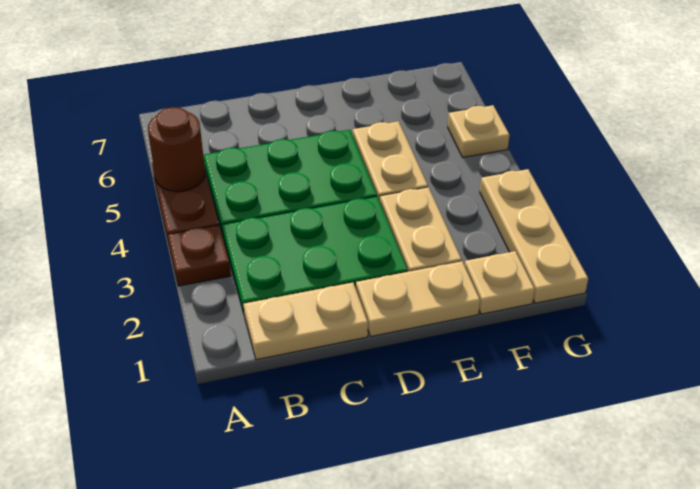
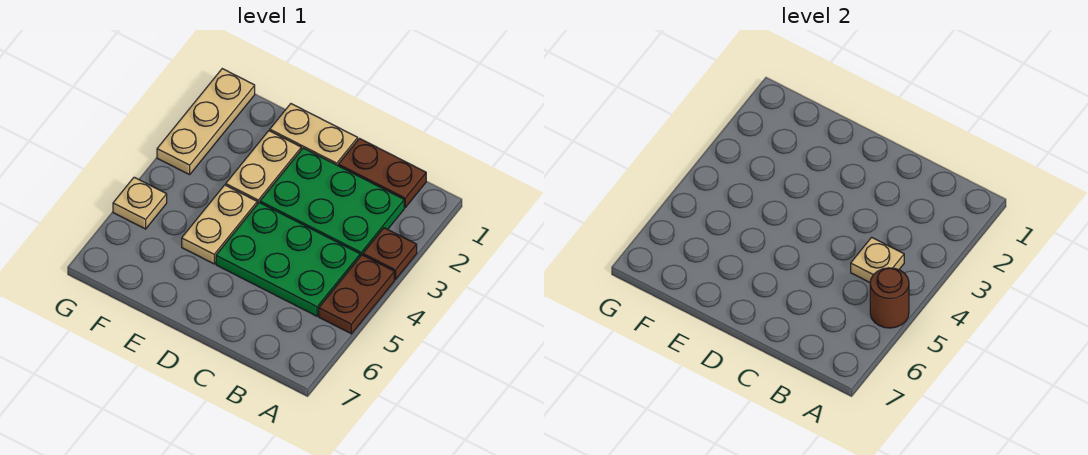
tan plate B1:C1 level 1 -> brown plate B1:C1 level 1
tan plate F1 level 1 -> tan plate B4 level 2

